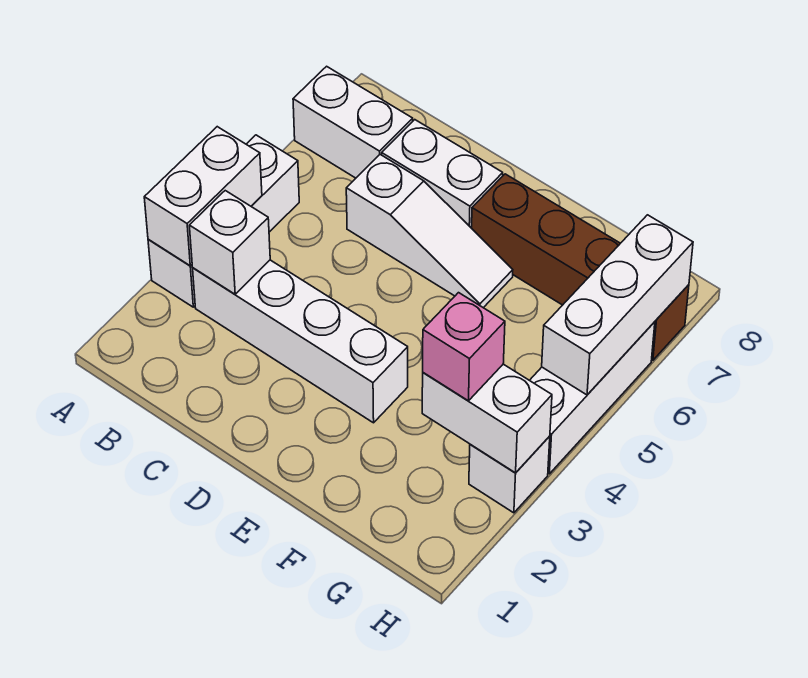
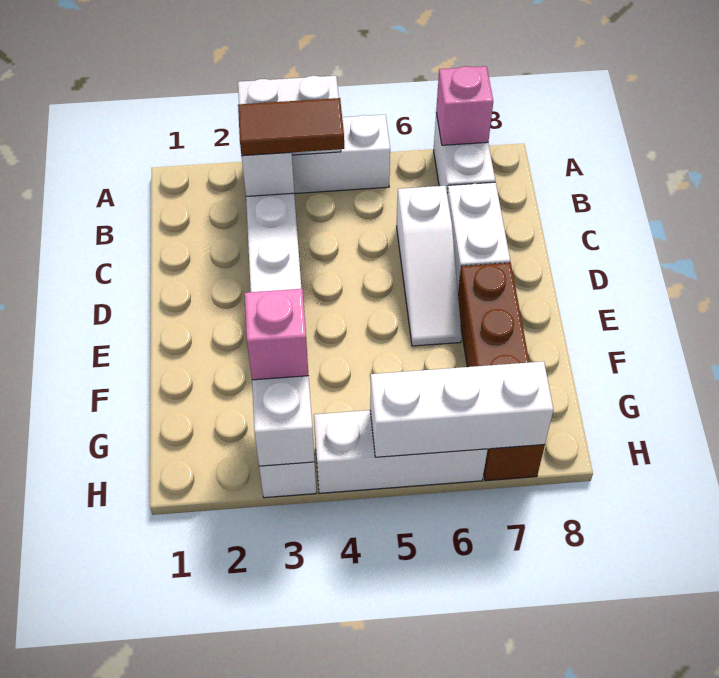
none -> pink brick A7 level 2
none -> brown tile B3:B4 level 3

